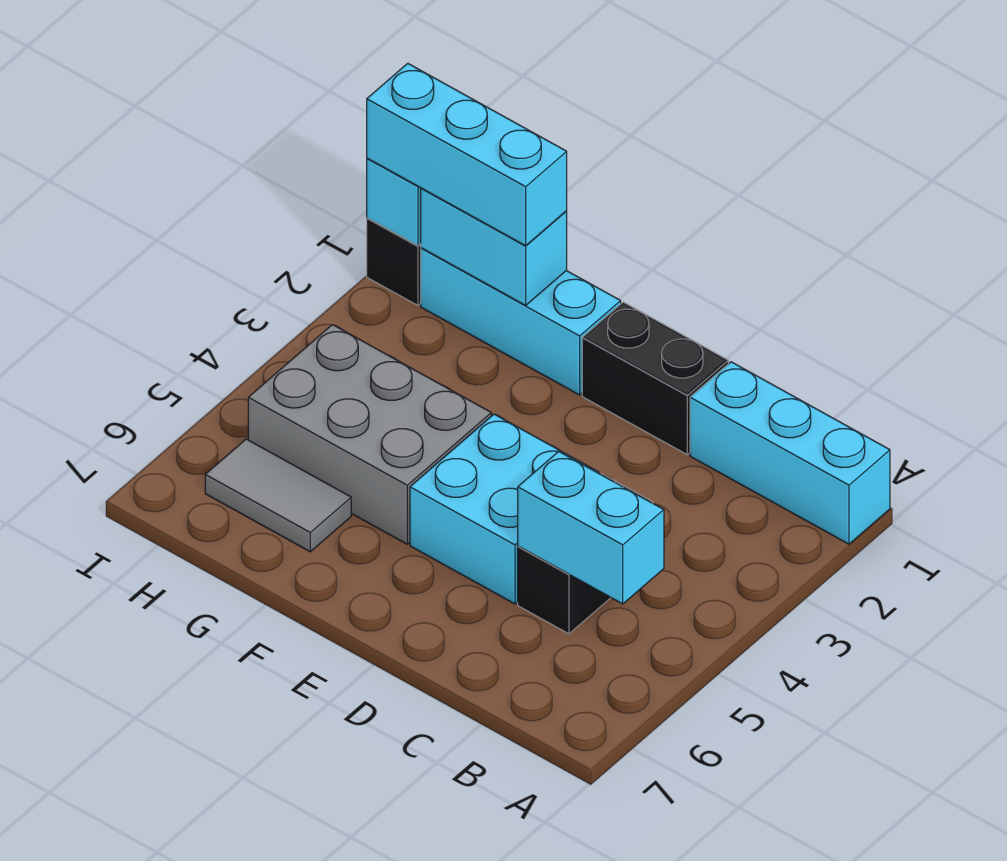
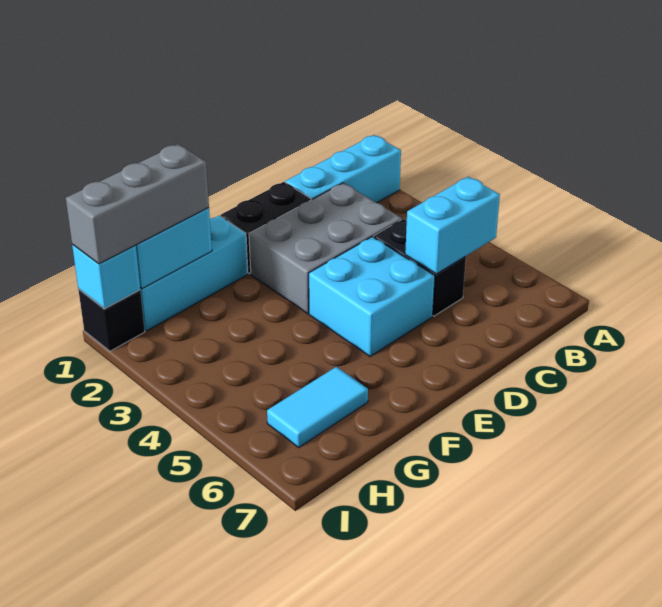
grey brick F4:H5 level 1 -> grey brick C2:E3 level 1
cyan brick G1:I1 level 3 -> grey brick G1:I1 level 3
grey tile G6:H6 level 1 -> cyan tile G6:H6 level 1

